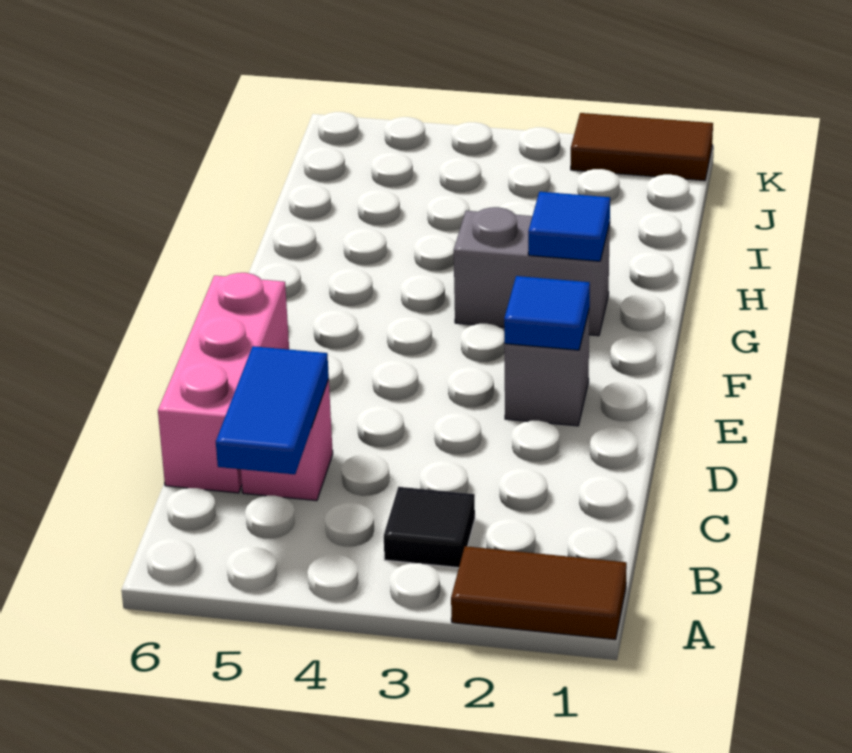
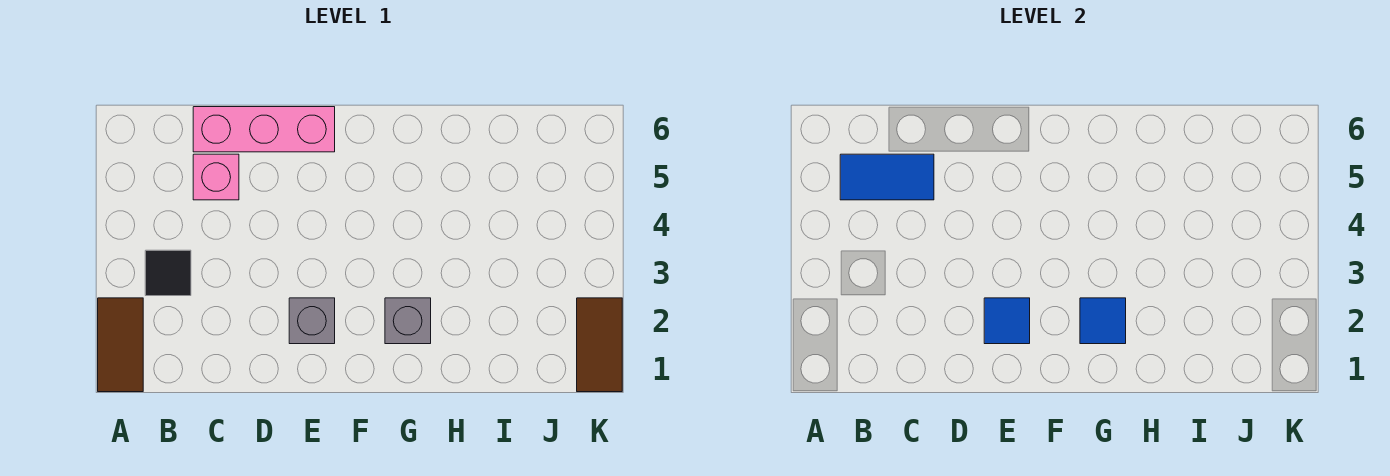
grey brick G2:G3 level 1 -> grey brick G2 level 1

